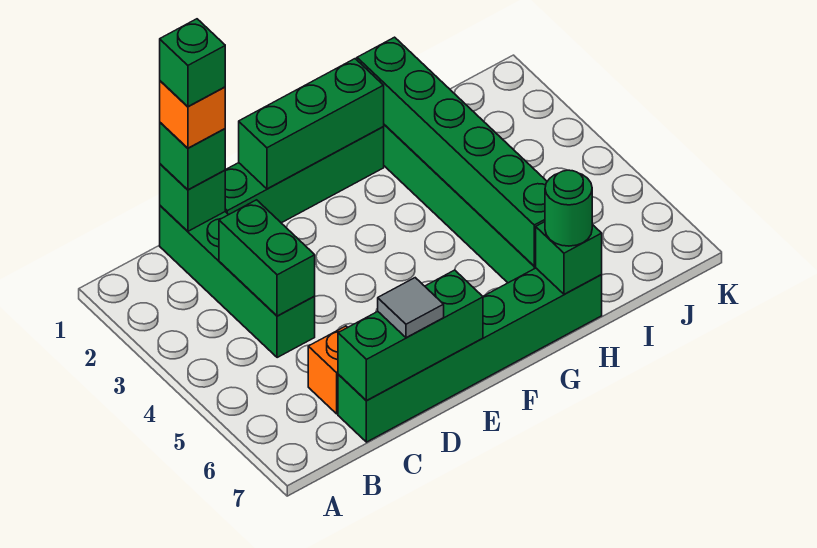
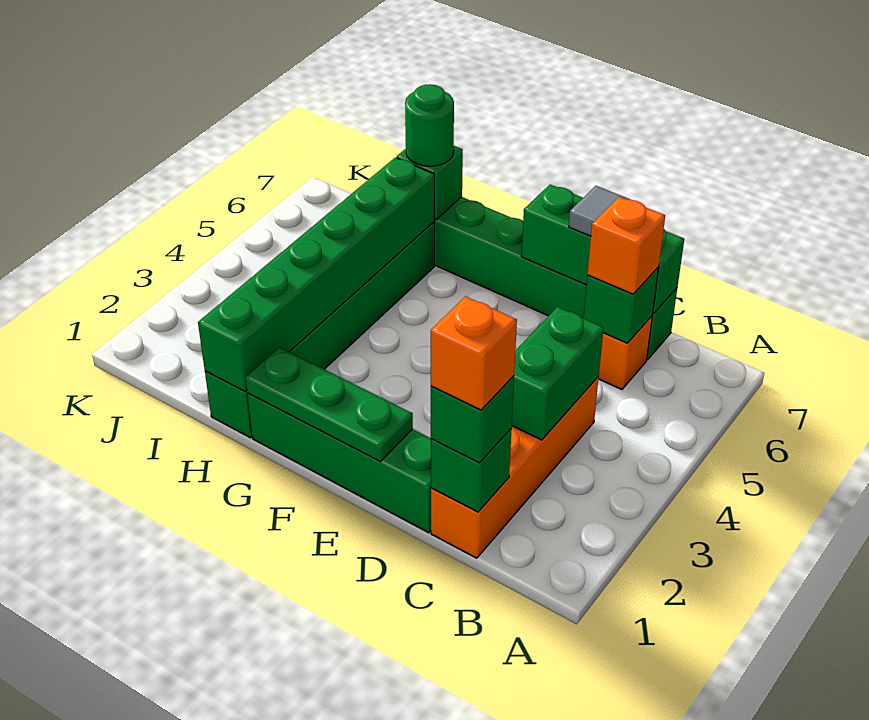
green brick C1:C4 level 1 -> orange brick C1:C4 level 1
green brick C1 level 5 -> green brick C6 level 2
none -> orange brick C6 level 3
green brick E1:G1 level 2 -> green plate E1:G1 level 2

